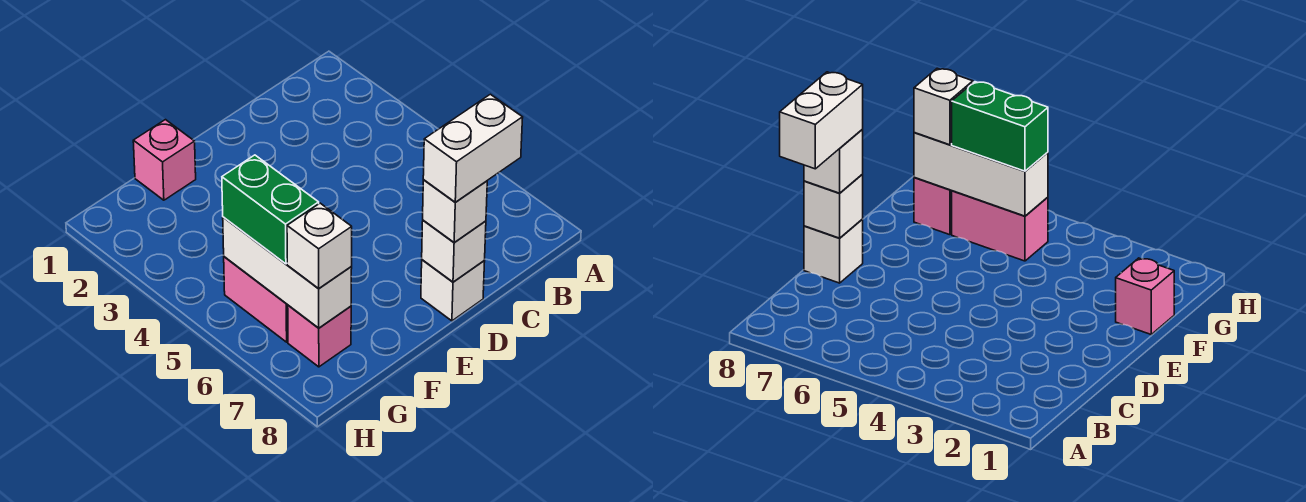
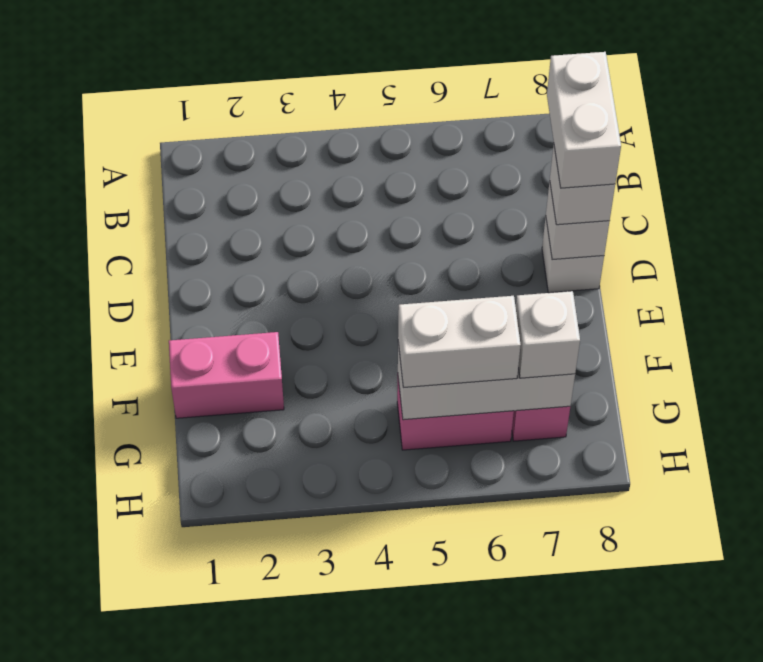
pink brick F1 level 1 -> pink brick F1:F2 level 1
green brick G5:G6 level 3 -> white brick G5:G6 level 3

